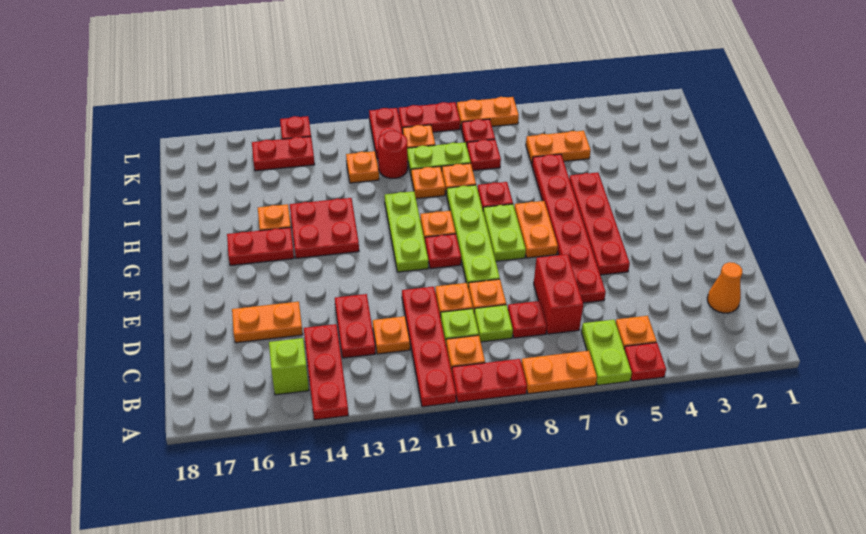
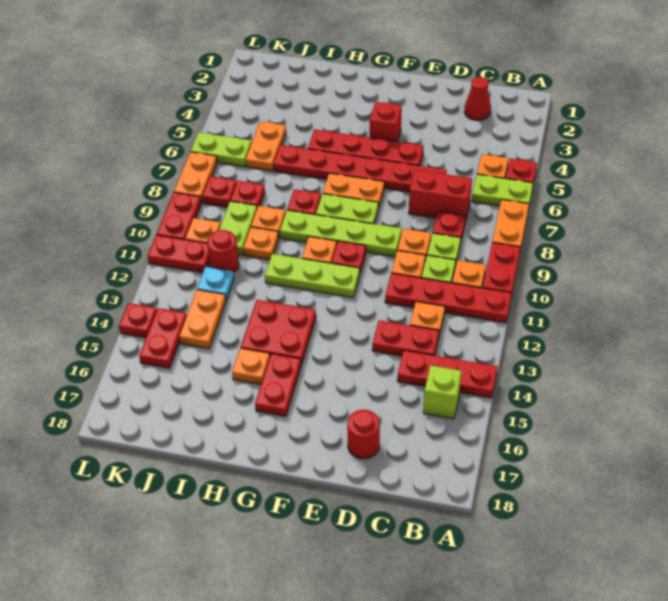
orange cone C2 level 1 -> red cone C2 level 1
orange plate D15:D16 level 1 -> orange plate J13:J14 level 1
none -> red round brick D17 level 1
none -> red brick F4 level 1
orange plate J12 level 1 -> cyan plate J12 level 1
none -> lime plate K6:L6 level 1

